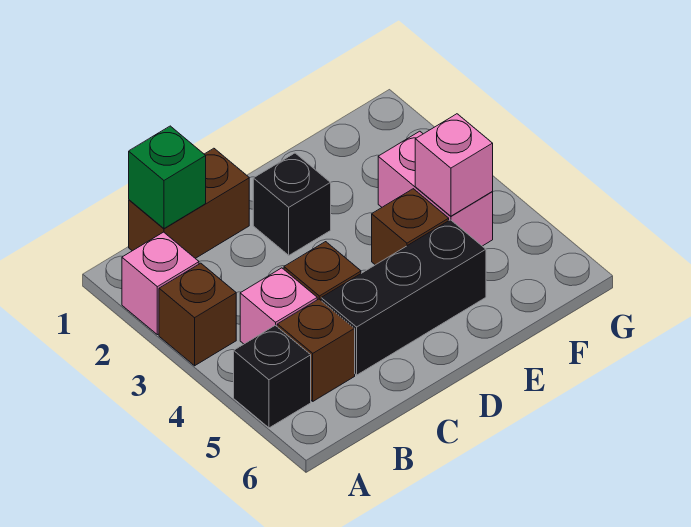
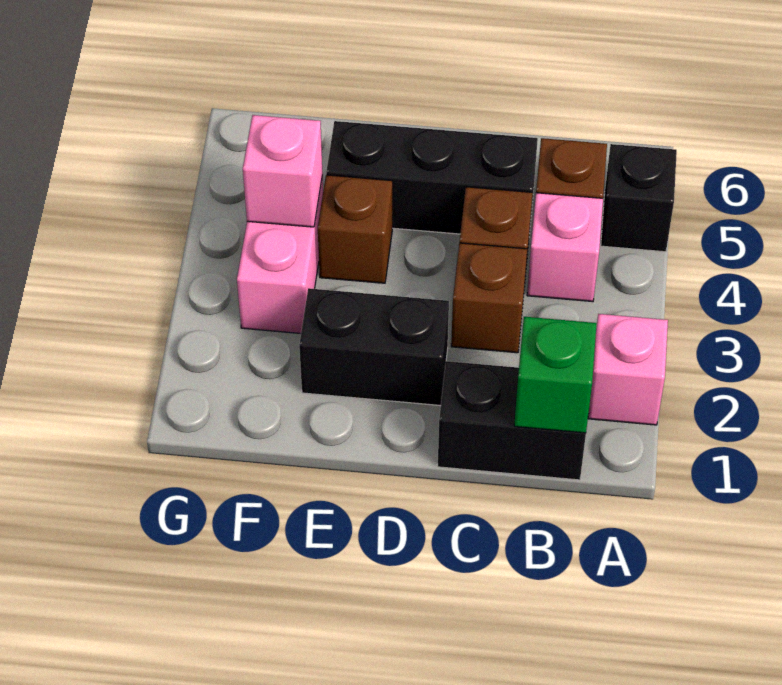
brown brick A3 level 1 -> brown brick C3 level 1
brown brick B1:C1 level 1 -> black brick B1:C1 level 1
black brick D2 level 1 -> black brick D2:E2 level 1

